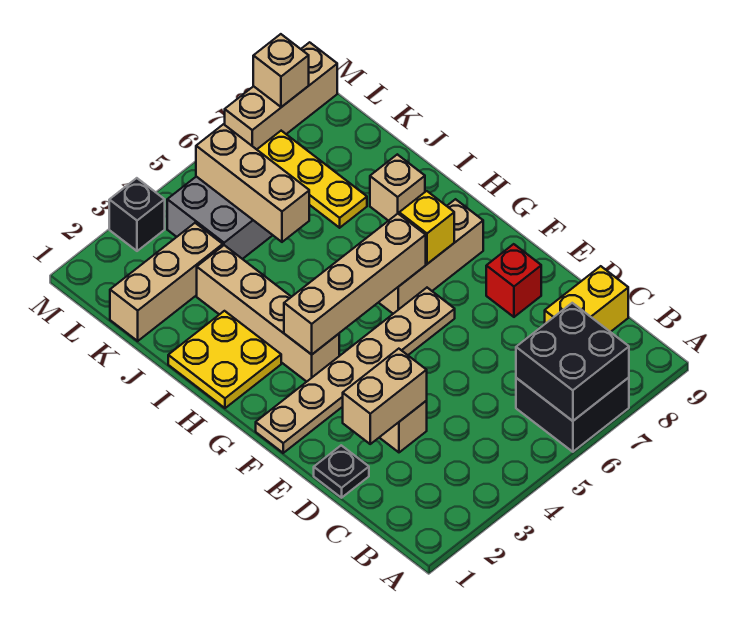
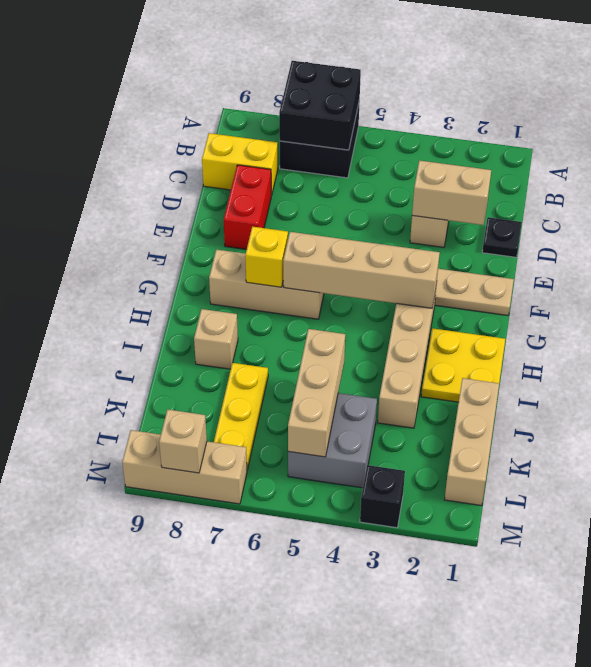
red brick E8 level 1 -> red brick D8:E8 level 1
tan brick K1:K3 level 1 -> tan brick J1:L1 level 1

